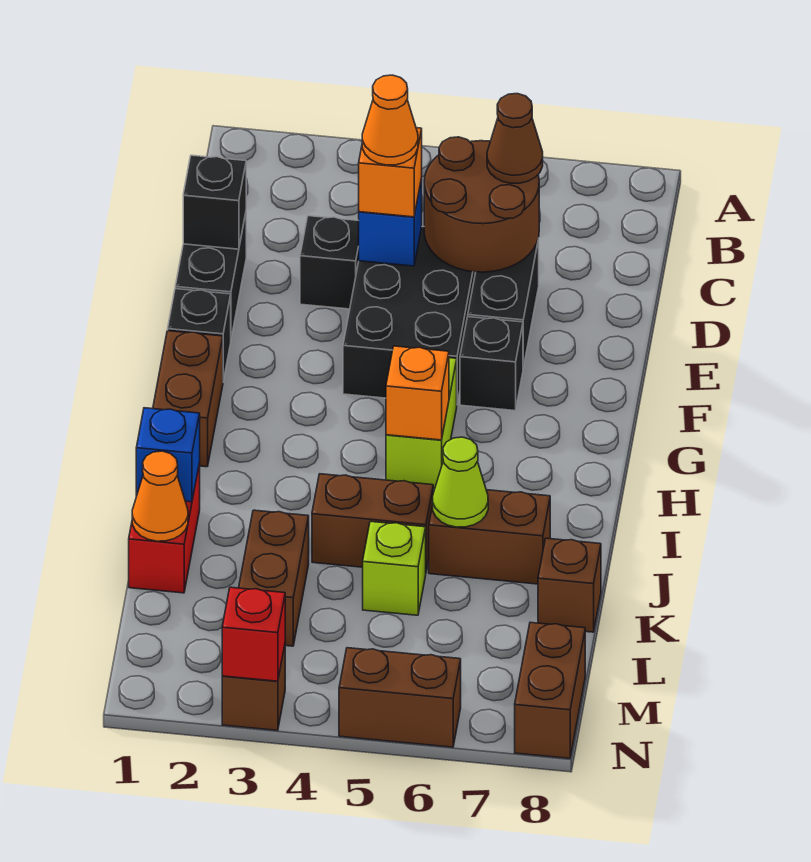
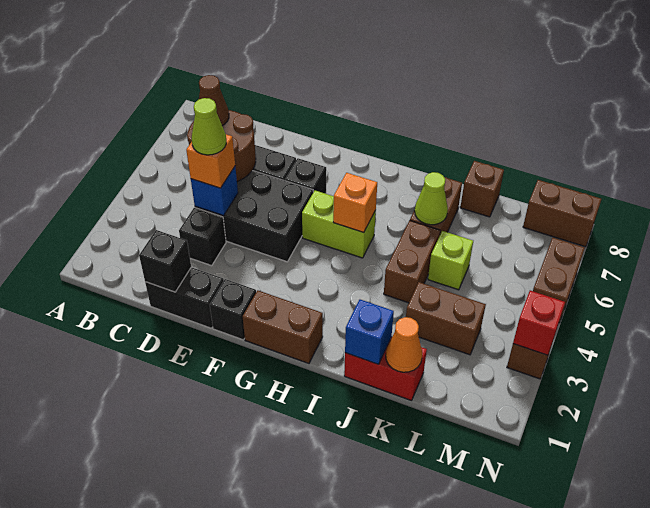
orange cone D4 level 4 -> lime cone D4 level 4

